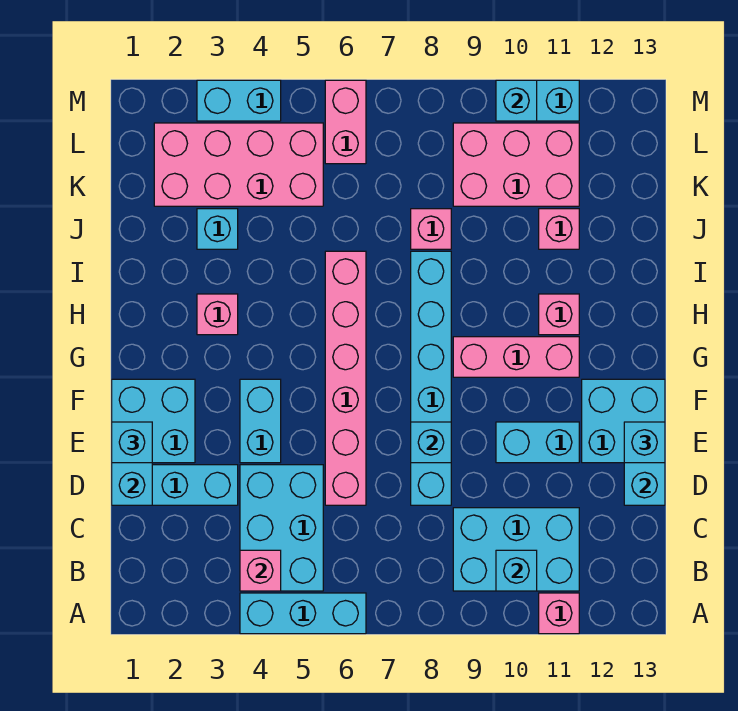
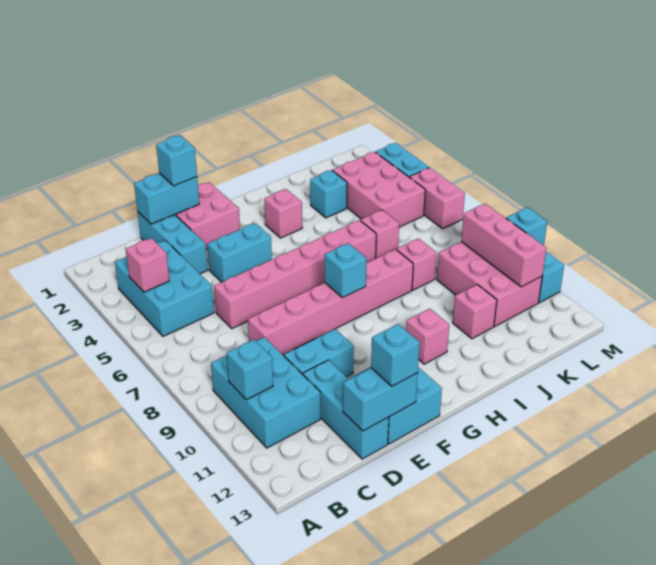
cyan brick A4:A6 level 1 -> cyan brick D11:D13 level 1
pink brick A11 level 1 -> pink brick J6 level 1
cyan brick B4:D5 level 1 -> cyan brick B3:C5 level 1
cyan brick D8:I8 level 1 -> pink brick D8:I8 level 1
cyan brick E1:F2 level 1 -> pink brick E1:F2 level 1
cyan brick E8 level 2 -> cyan brick G8 level 2
cyan brick E10:E11 level 1 -> cyan brick D10:E10 level 1
pink brick G9:G11 level 1 -> pink brick L9:L11 level 2
pink brick K2:L5 level 1 -> pink brick K3:L5 level 1
pink brick L6:M6 level 1 -> pink brick M5:M6 level 1

